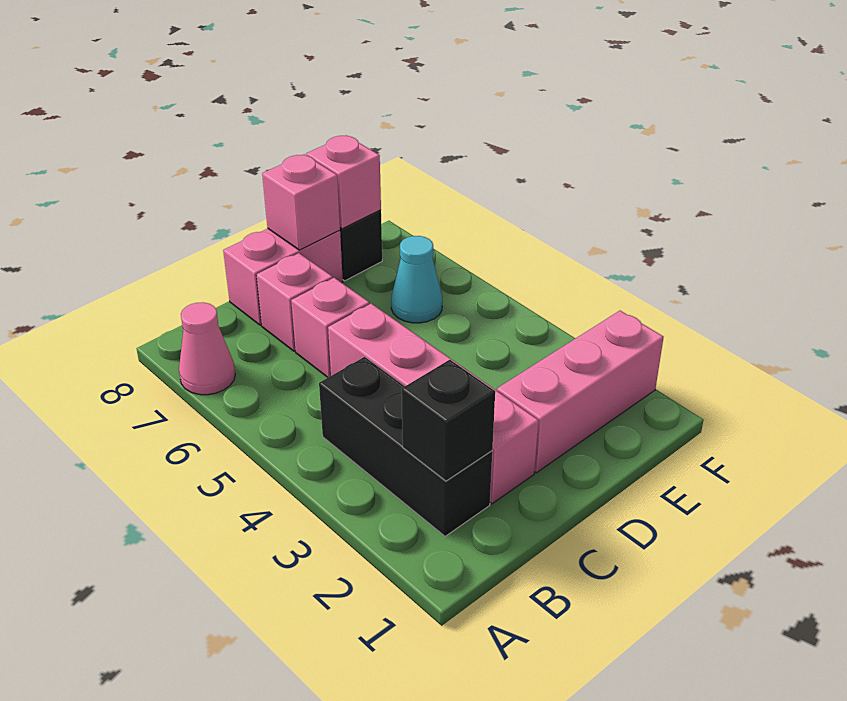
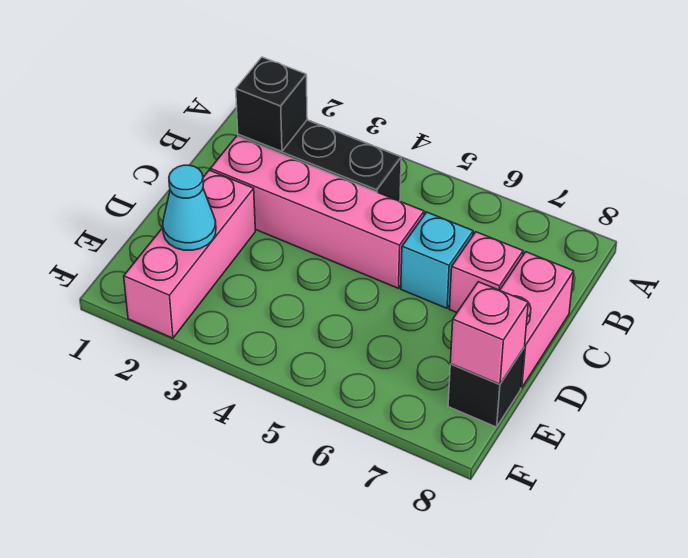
pink cone A7 level 1 -> none
pink brick C6 level 1 -> cyan brick C6 level 1
pink brick D8 level 2 -> none
cyan cone E6 level 1 -> cyan cone E2 level 2

